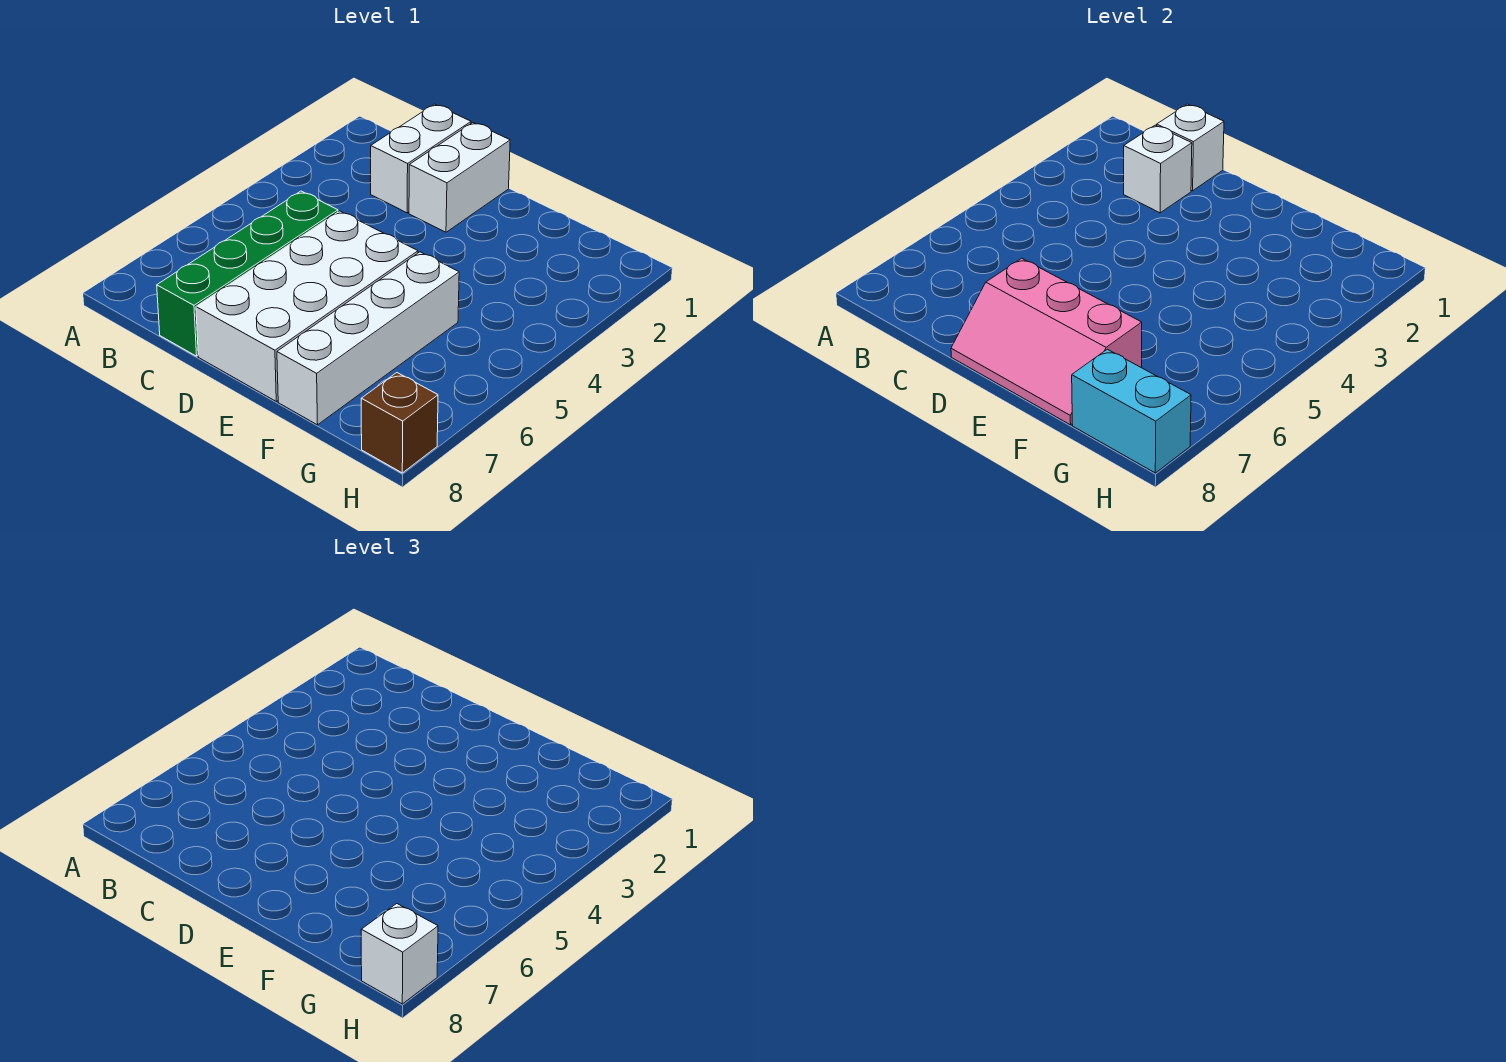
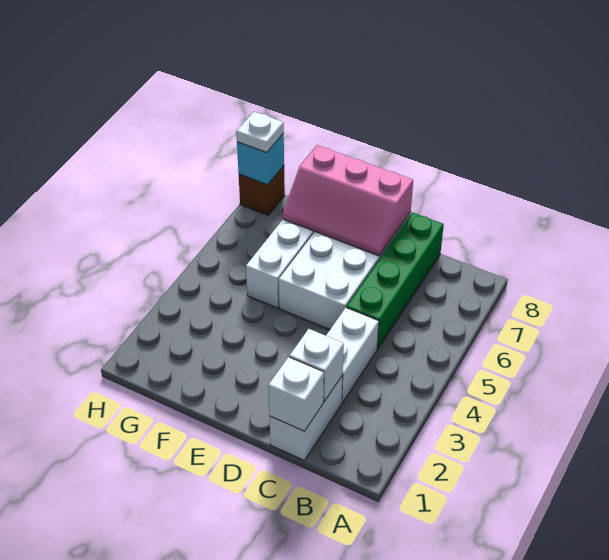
white brick D1:D2 level 1 -> white brick C3:C4 level 1
pink slope D7:F8 level 2 top 7 -> pink slope D7:F8 level 2 top 8
cyan brick G8:H8 level 2 -> cyan brick H8 level 2
white brick H8 level 3 -> white plate H8 level 3

